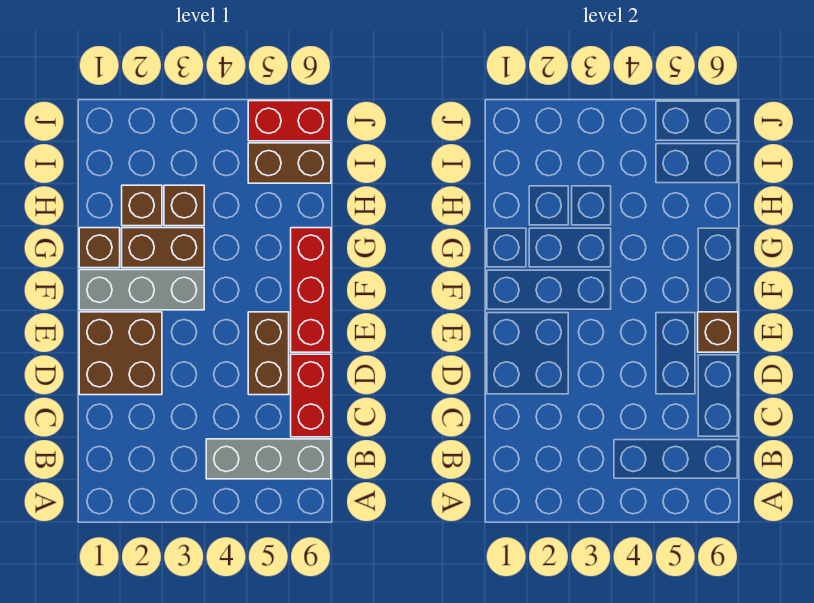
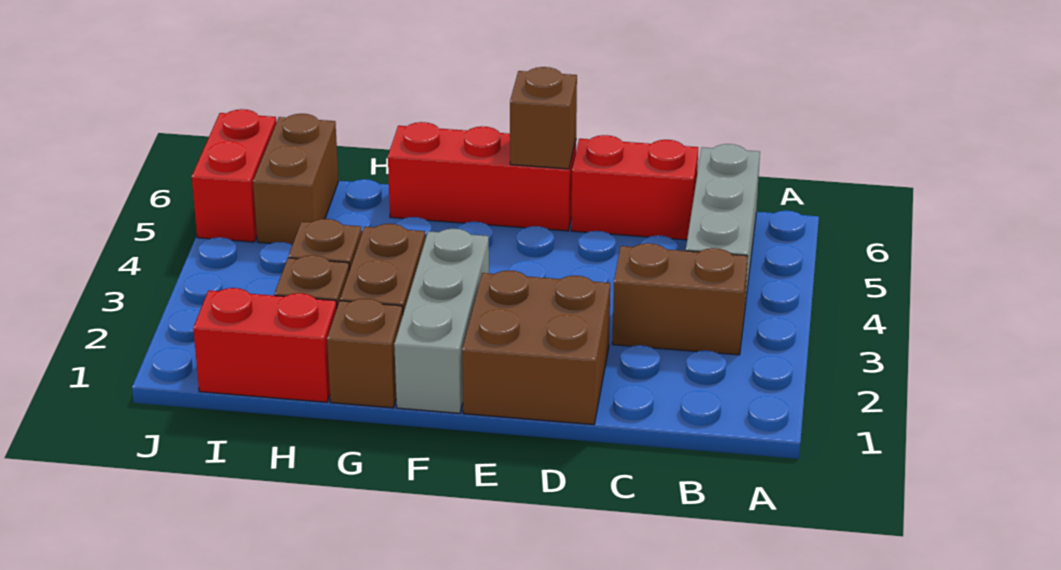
brown brick D5:E5 level 1 -> brown brick B3:C3 level 1
none -> red brick H1:I1 level 1

